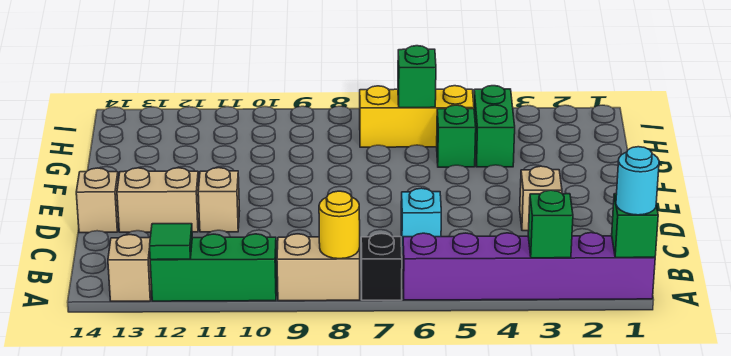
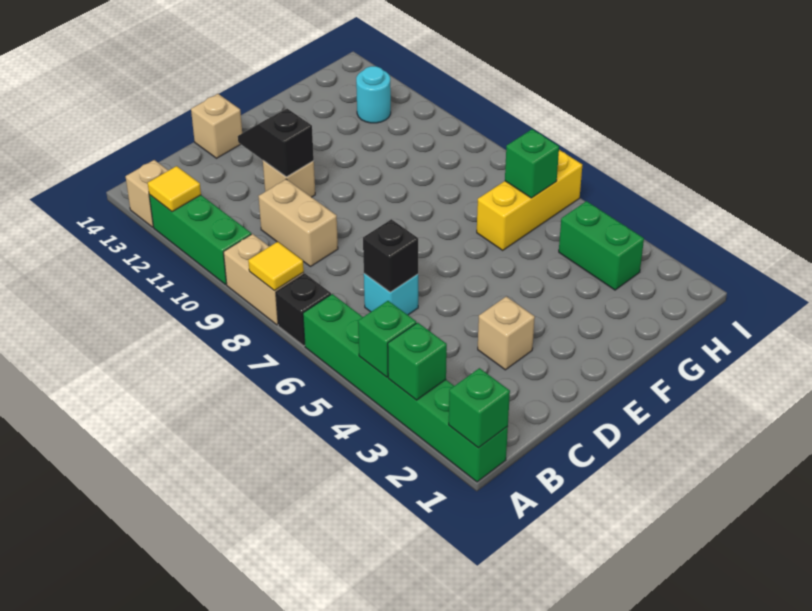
purple brick A1:A6 level 1 -> green brick A1:A6 level 1
cyan round brick A1 level 3 -> cyan round brick H12 level 1
yellow round brick A8 level 2 -> yellow tile A8 level 2
green tile A12 level 2 -> yellow tile A12 level 2
none -> black brick C6 level 2
none -> black slope D11:D12 level 2 top 11
tan brick D12:D13 level 1 -> tan brick C9:C10 level 1
green brick G4:H4 level 1 -> green brick H3:H4 level 1
green brick G5 level 1 -> green brick A4 level 2
yellow brick H5:H7 level 1 -> yellow brick G6:I6 level 1

